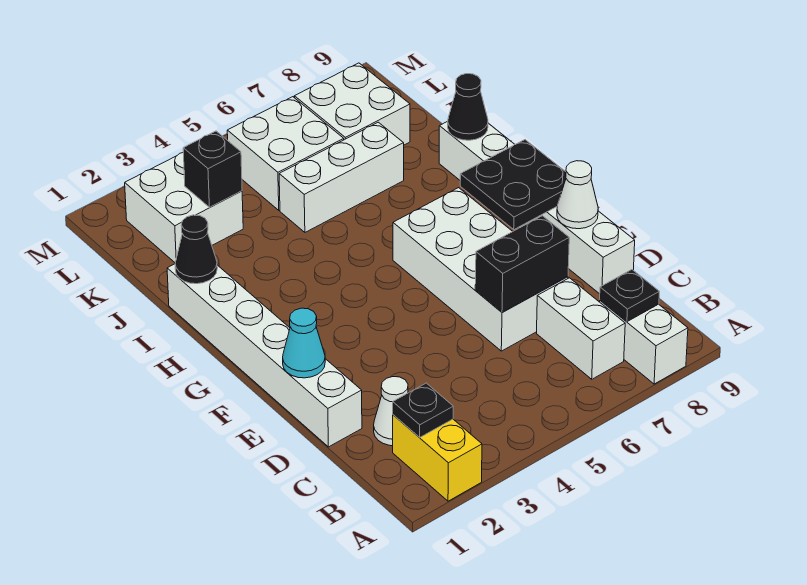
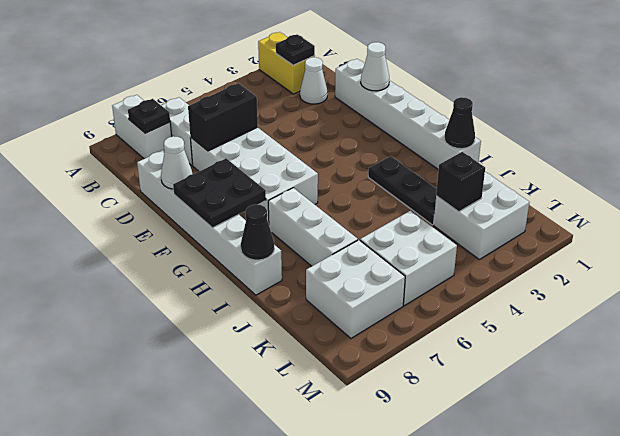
cyan cone E1 level 2 -> white cone E1 level 2
none -> black plate H3:J3 level 1
white brick J5:J7 level 1 -> white brick H7:J7 level 1

